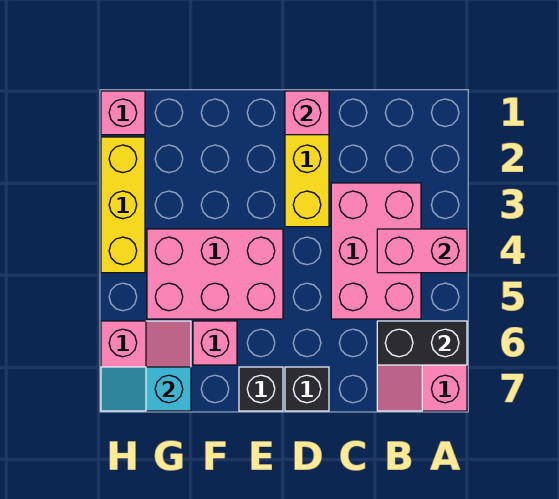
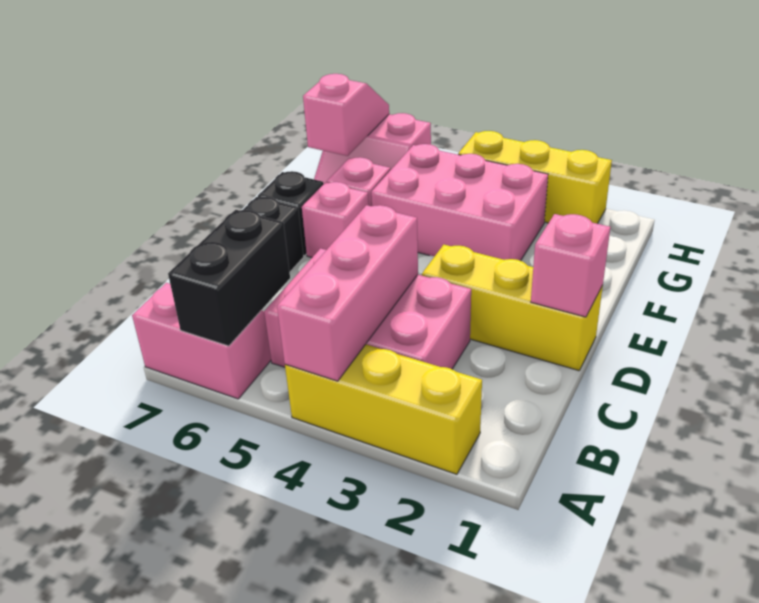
none -> yellow brick A2:A4 level 1
pink brick A4:B4 level 2 -> pink brick A4:C4 level 2
pink brick E4:G5 level 1 -> pink brick F3:G5 level 1
cyan slope G7:H7 level 2 top G -> pink slope G7:H7 level 2 top G
pink brick H1 level 1 -> pink brick E6 level 1

